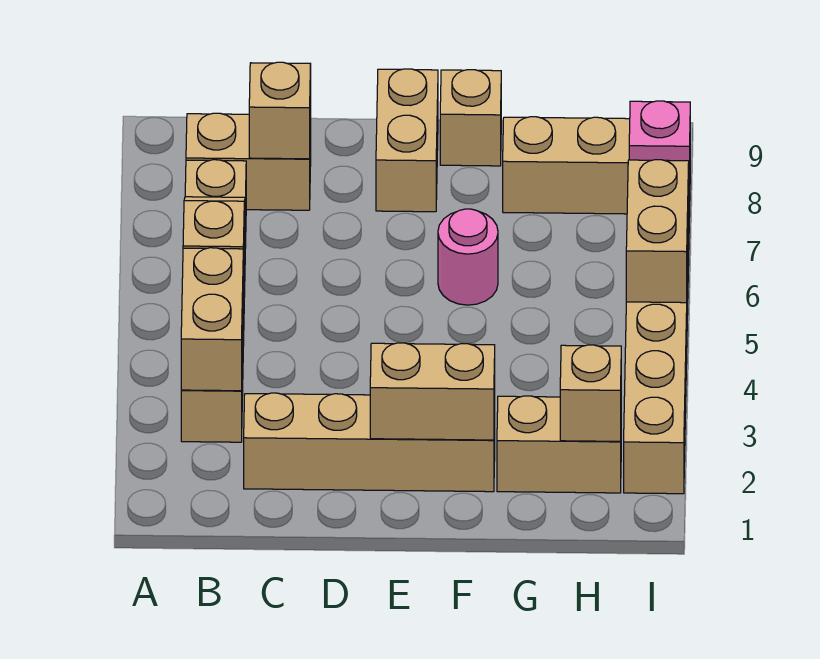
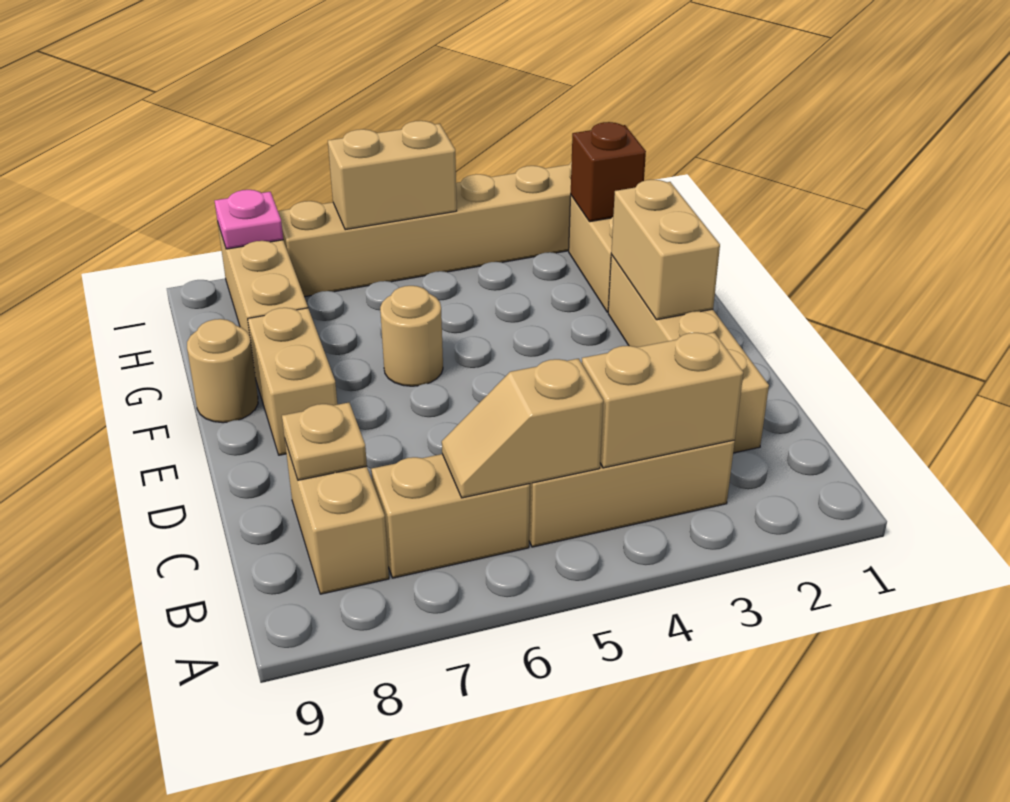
tan brick C8 level 2 -> tan plate C8 level 2
tan brick E8:E9 level 1 -> tan brick E8:F8 level 1
pink round brick F6 level 1 -> tan round brick F6 level 1
tan brick F9 level 1 -> tan round brick F9 level 1
tan brick H2 level 2 -> brown brick H2 level 2

